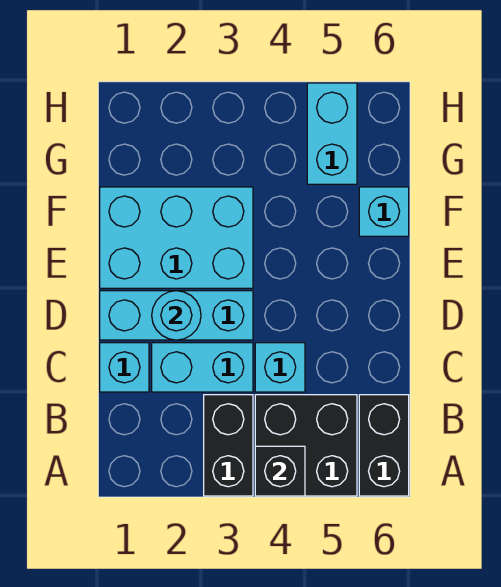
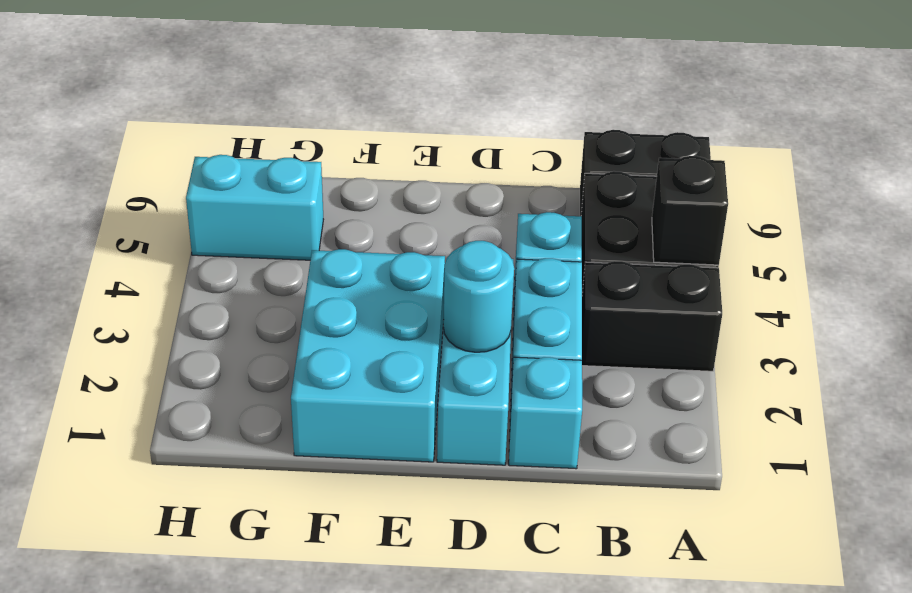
cyan brick F6 level 1 -> none

